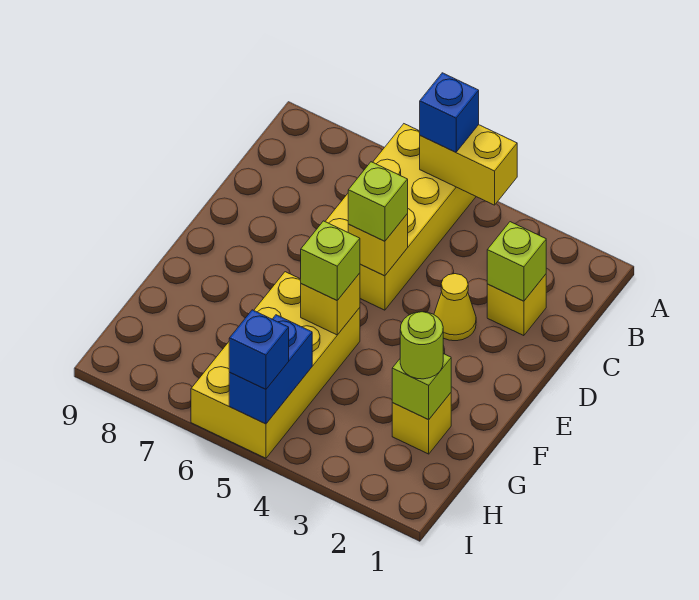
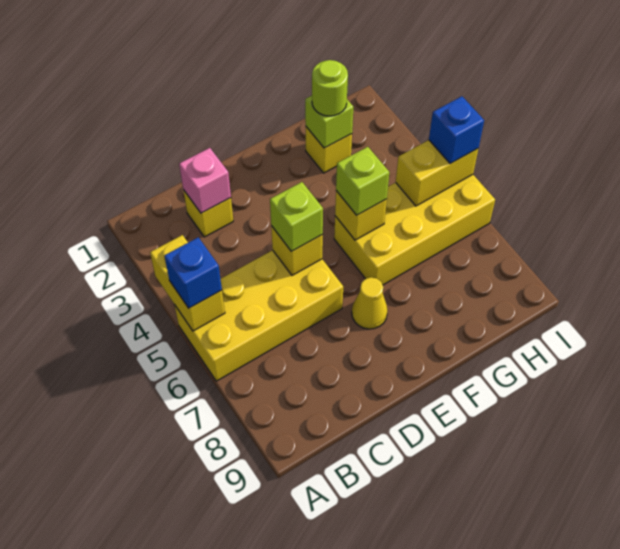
lime brick C2 level 2 -> pink brick C2 level 2
yellow cone D3 level 1 -> yellow cone E7 level 1
blue brick H5:I5 level 2 -> yellow brick H5:I5 level 2

